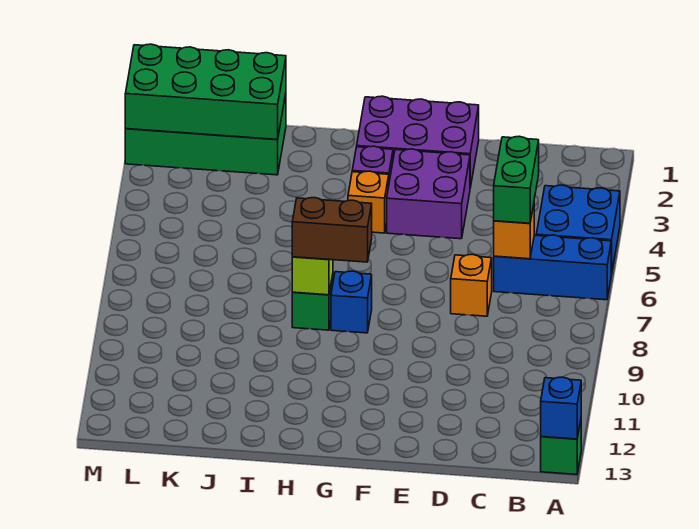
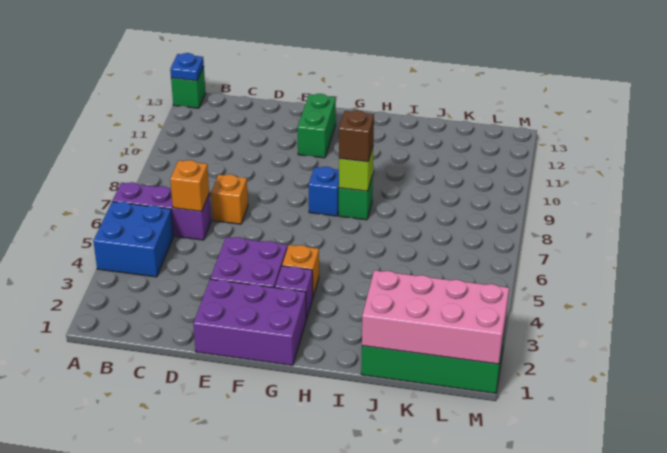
blue brick A6:C6 level 1 -> purple brick A6:C6 level 1
blue brick A13 level 2 -> blue plate A13 level 2
green brick C5:C6 level 3 -> green brick F11:F12 level 1
brown brick G8:H8 level 3 -> brown brick H8 level 3
green brick J1:M2 level 2 -> pink brick J1:M2 level 2

